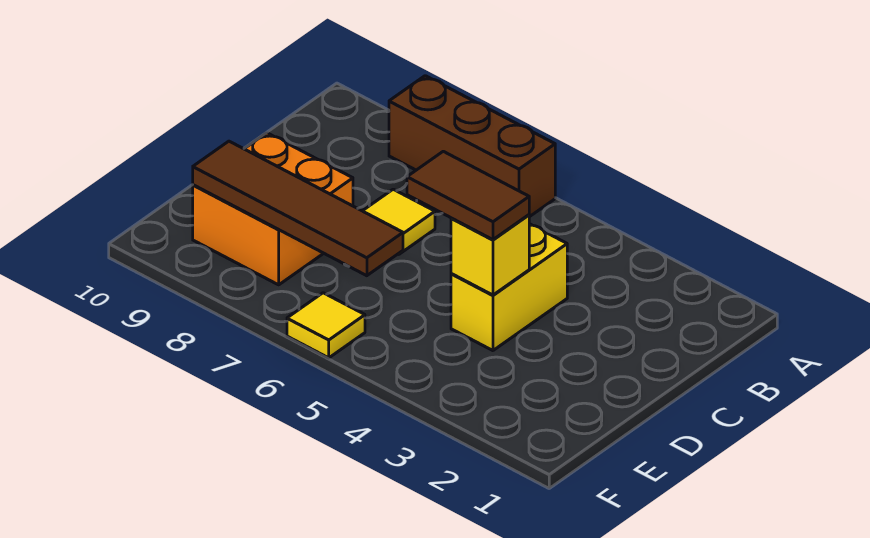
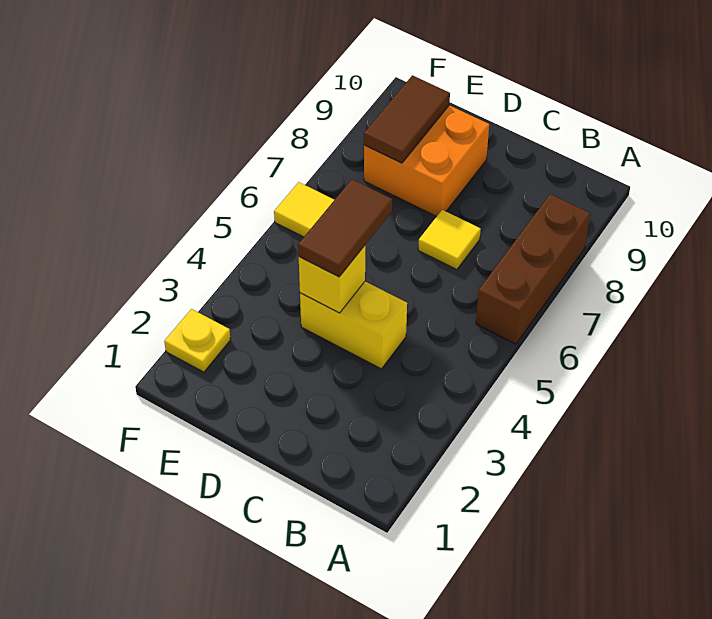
brown tile E6:E9 level 2 -> brown tile E8:E9 level 2
none -> yellow plate F2 level 1

